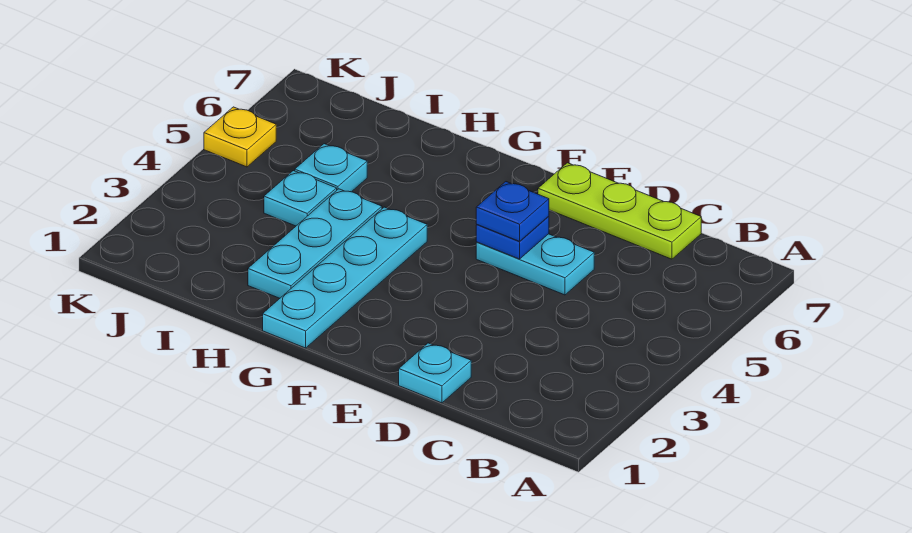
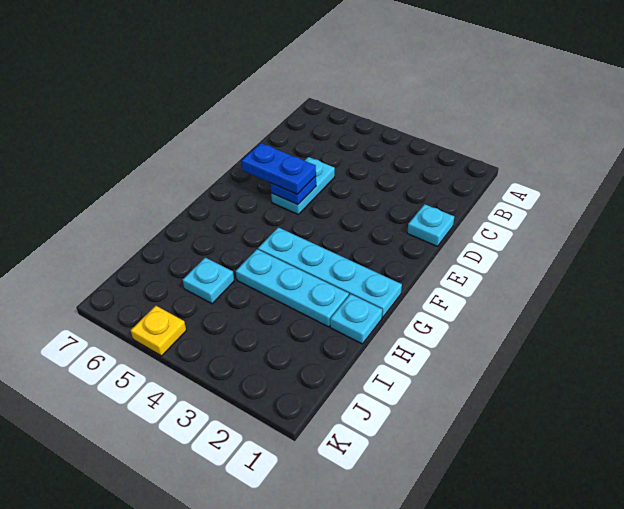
lime plate C7:E7 level 1 -> none
blue plate E5 level 3 -> blue plate E5:E6 level 3
cyan plate I4 level 1 -> cyan plate H1 level 1

